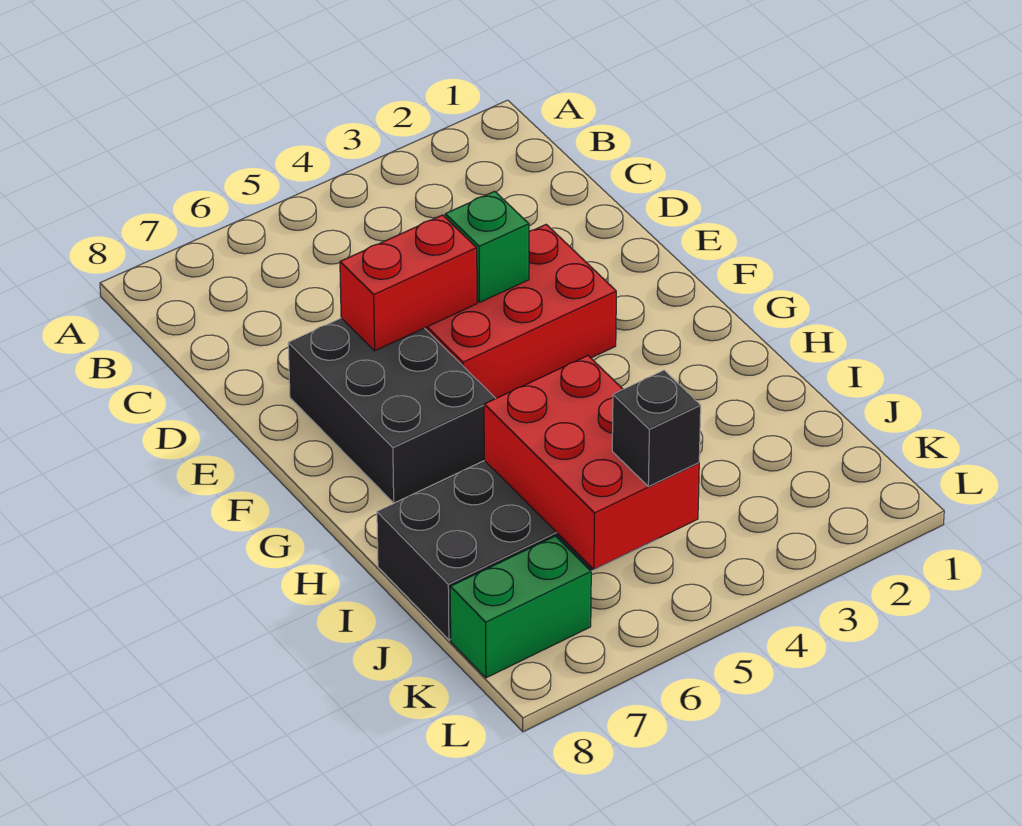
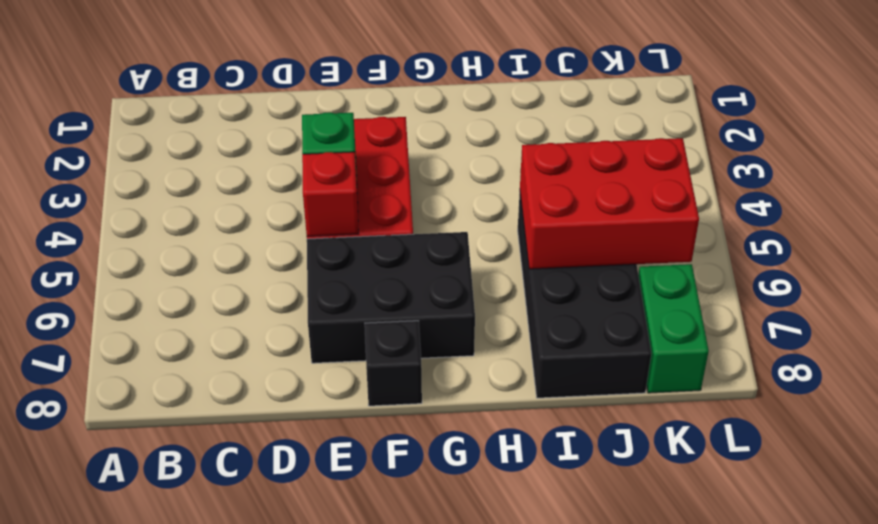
red brick E5:E6 level 2 -> red brick E5 level 2
black brick K5 level 3 -> black brick F8 level 1

